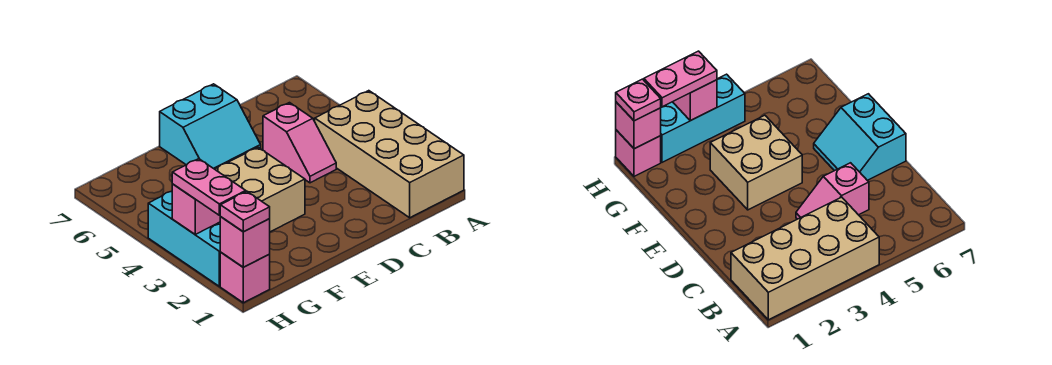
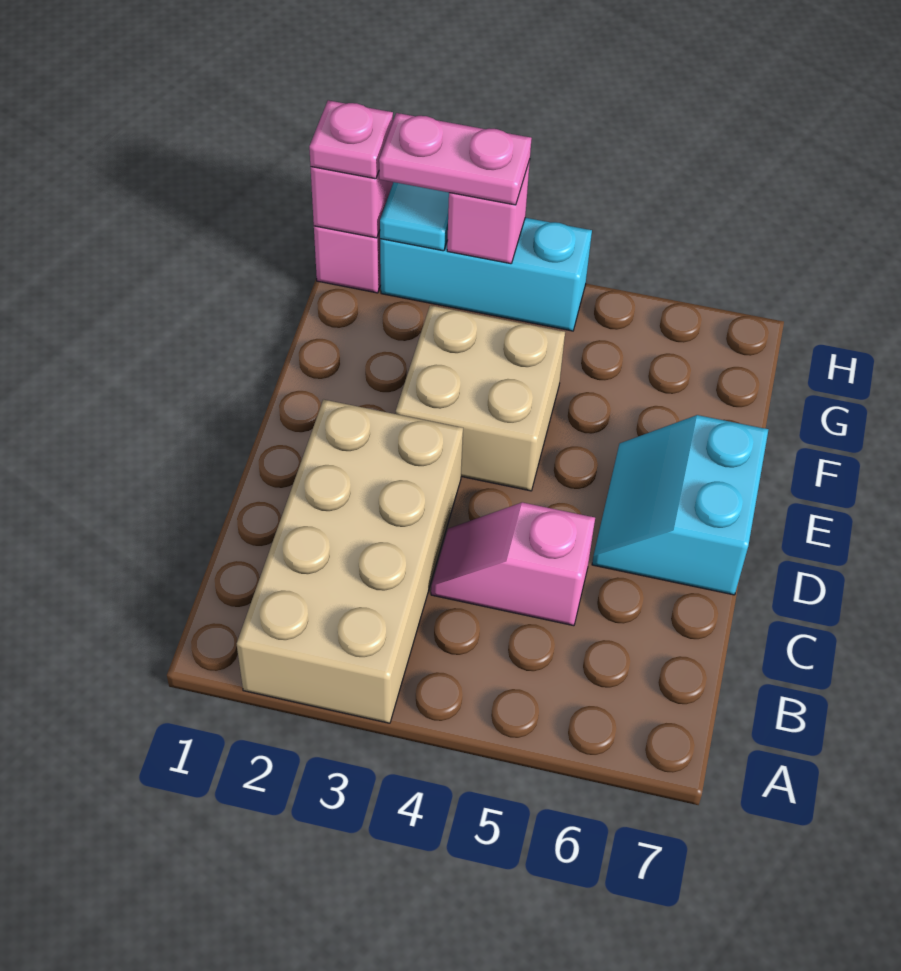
tan brick A1:B4 level 1 -> tan brick A2:D3 level 1
none -> cyan tile H2 level 2

